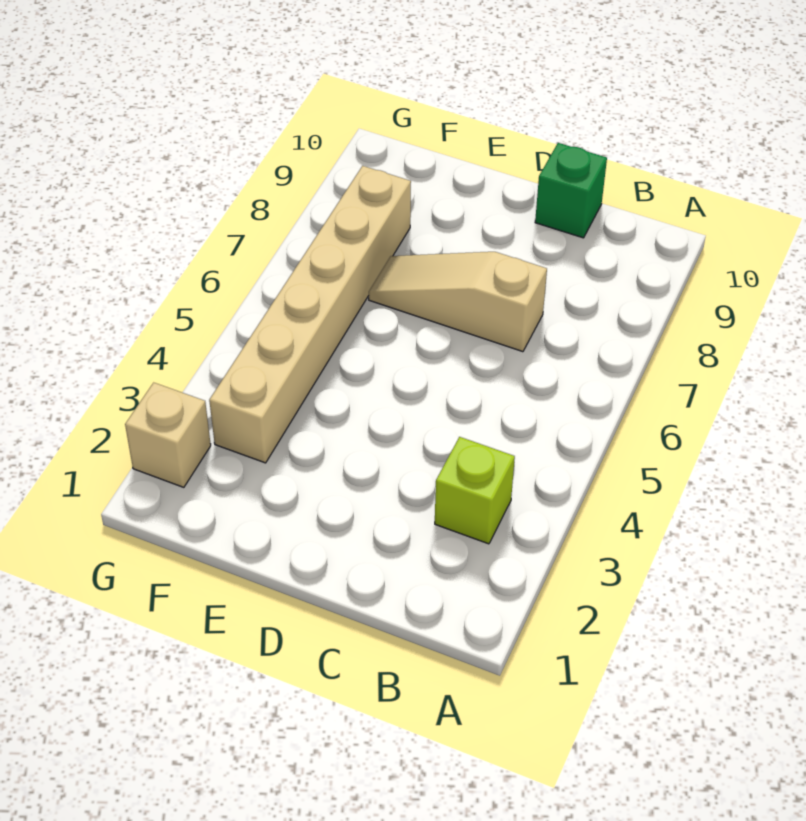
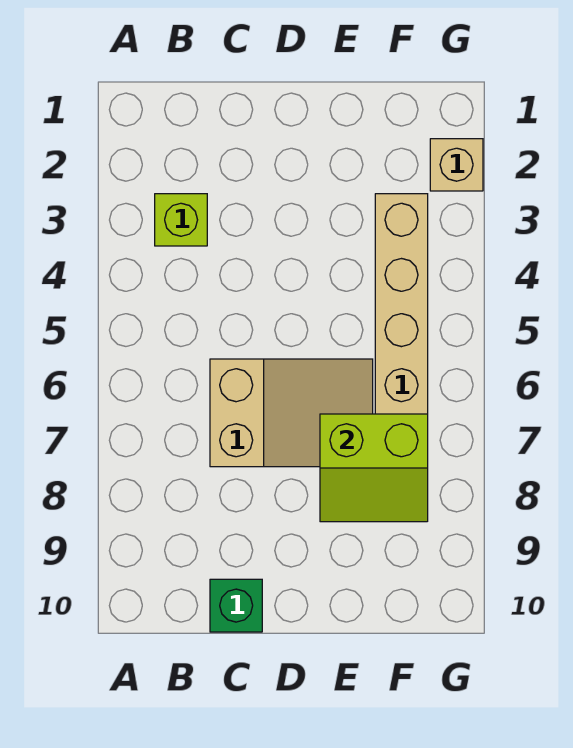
tan slope C7:E7 level 1 top C -> tan slope C6:E7 level 1 top C
none -> lime slope E7:F8 level 2 top 7

